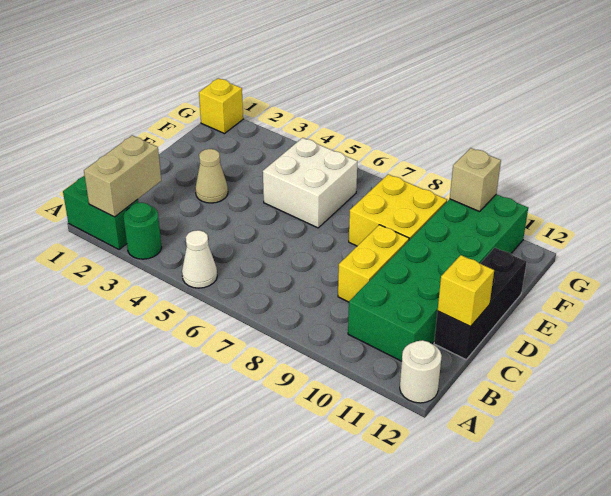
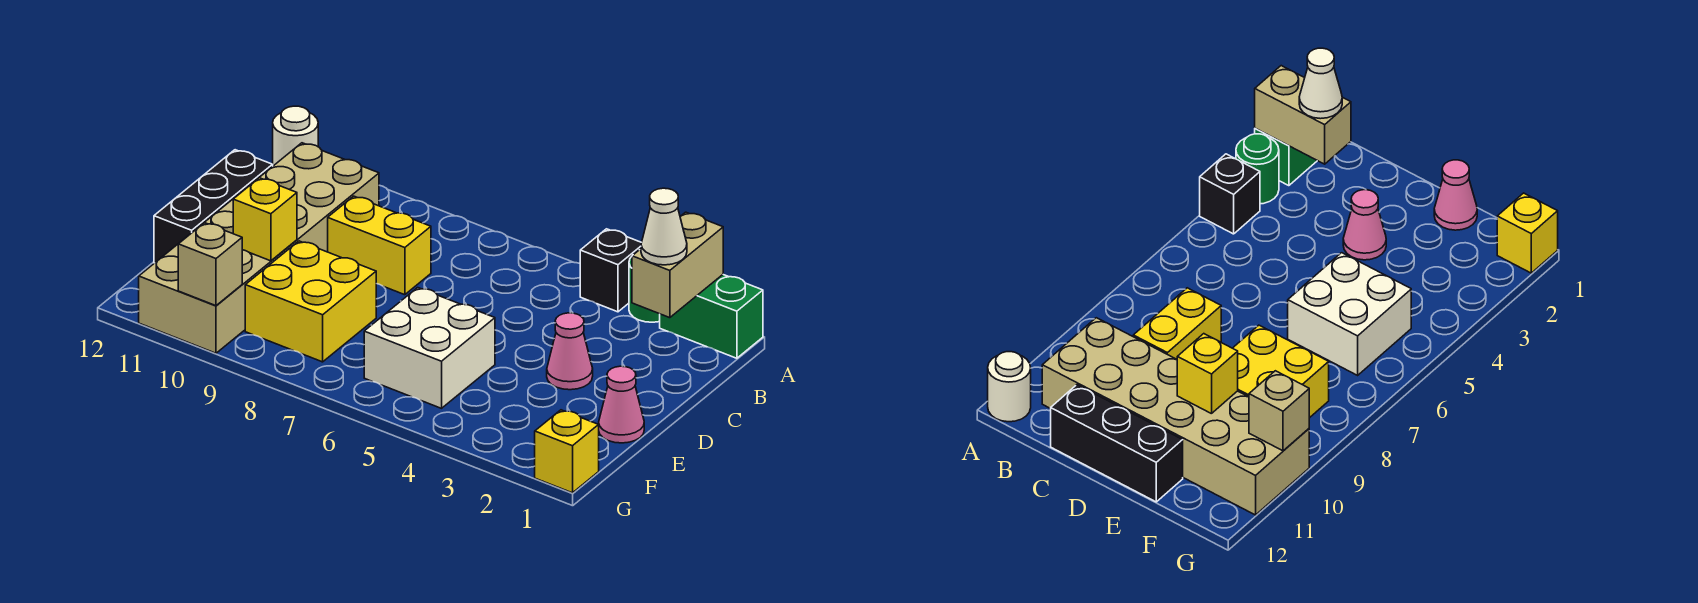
none -> black brick A4 level 1
white cone A5 level 1 -> white cone B2 level 3
green brick B10:G11 level 1 -> tan brick B10:G11 level 1
yellow brick C9:D9 level 1 -> yellow brick C8:C9 level 1
yellow brick C12 level 2 -> yellow brick E10 level 2
tan cone D3 level 1 -> pink cone D3 level 1
none -> pink cone E1 level 1

